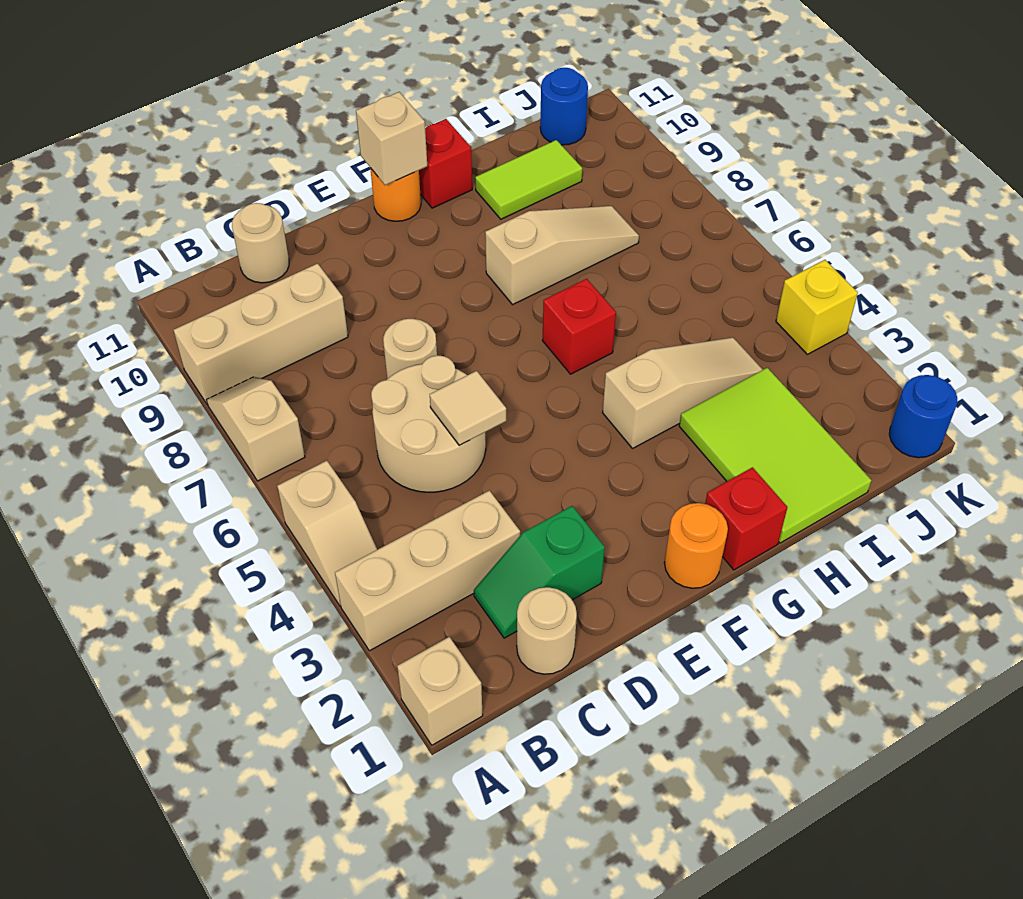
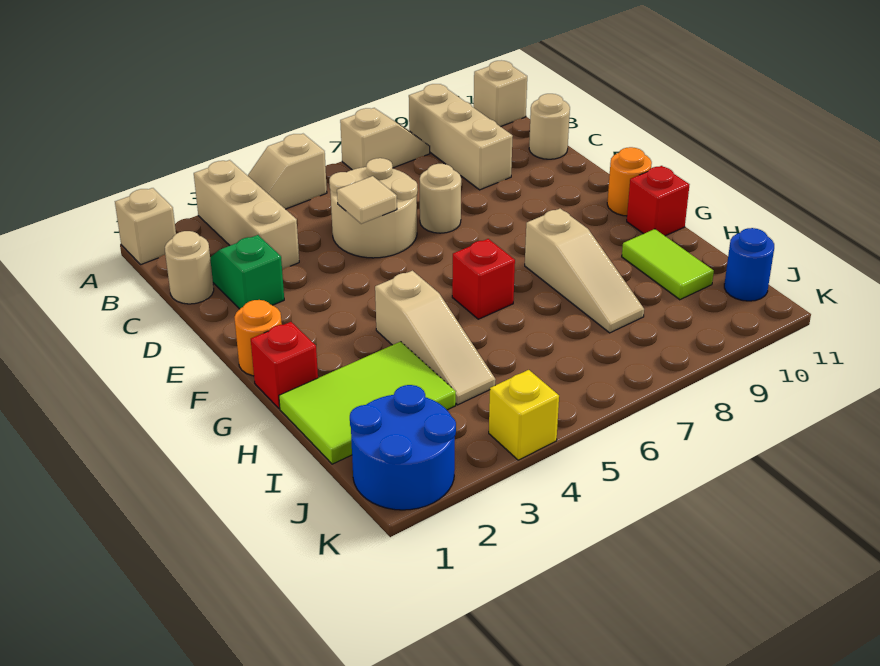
tan brick F11 level 2 -> tan brick A11 level 1
blue round brick K1 level 1 -> blue round brick J1:K2 level 1

